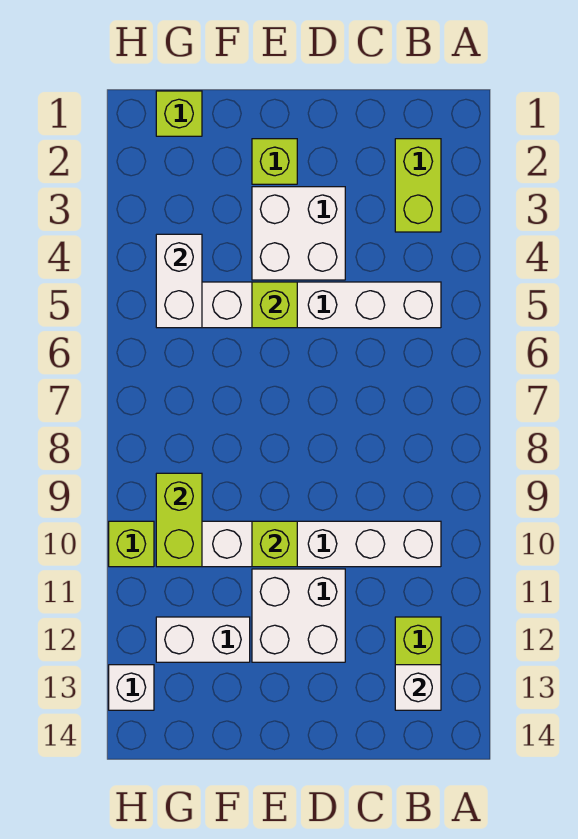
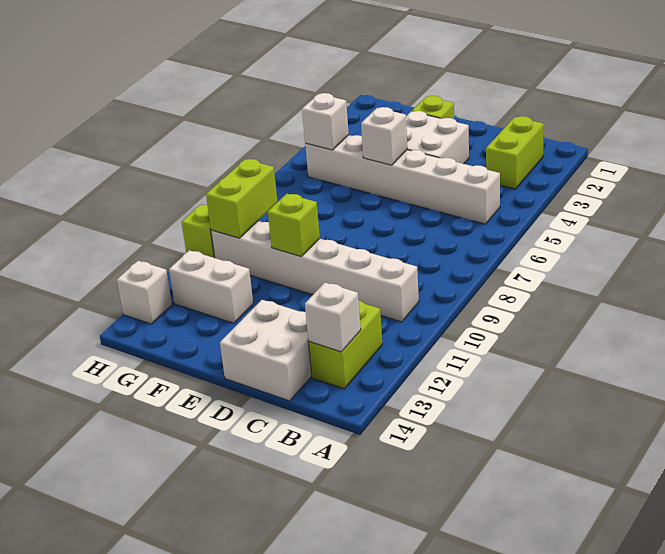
white brick D11:E12 level 1 -> white brick C13:D14 level 1
lime brick E5 level 2 -> white brick E5 level 2
lime brick G1 level 1 -> none
white brick G4:G5 level 2 -> white brick G5 level 2

